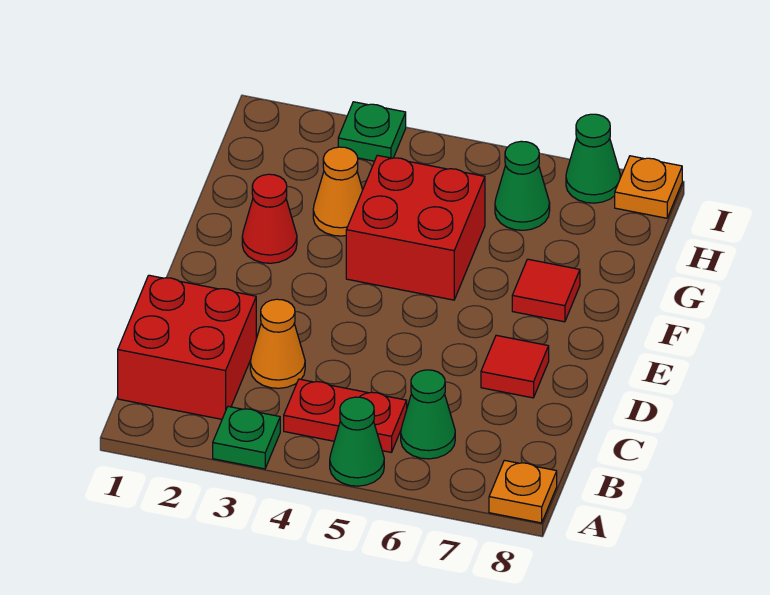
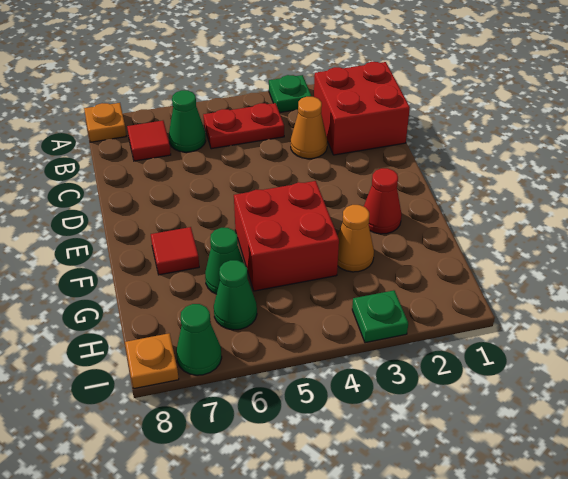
green cone A5 level 1 -> green cone G6 level 1
red tile D7 level 1 -> red tile B7 level 1

